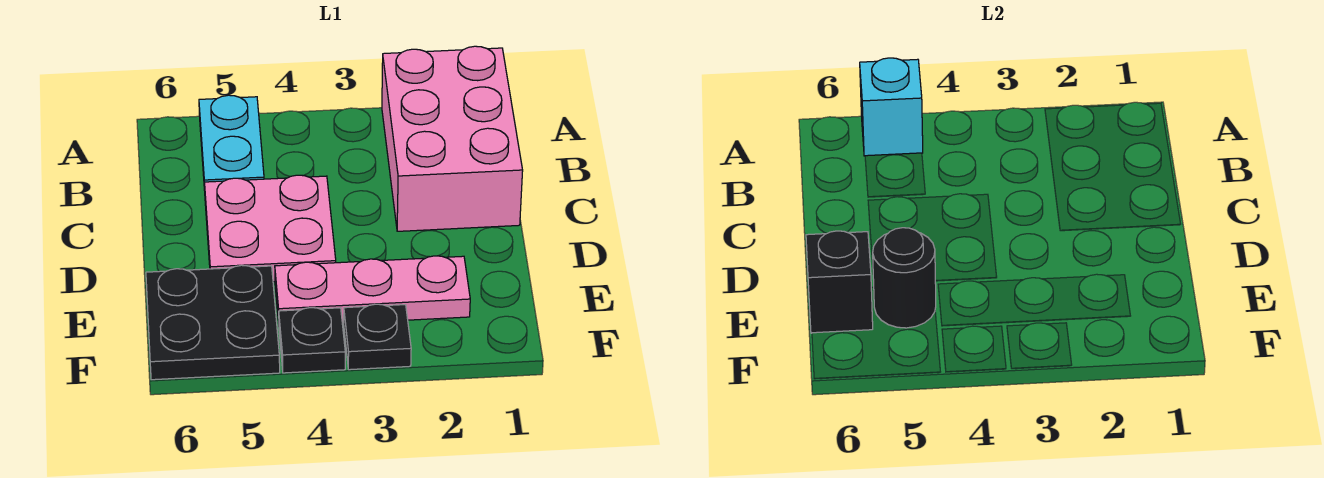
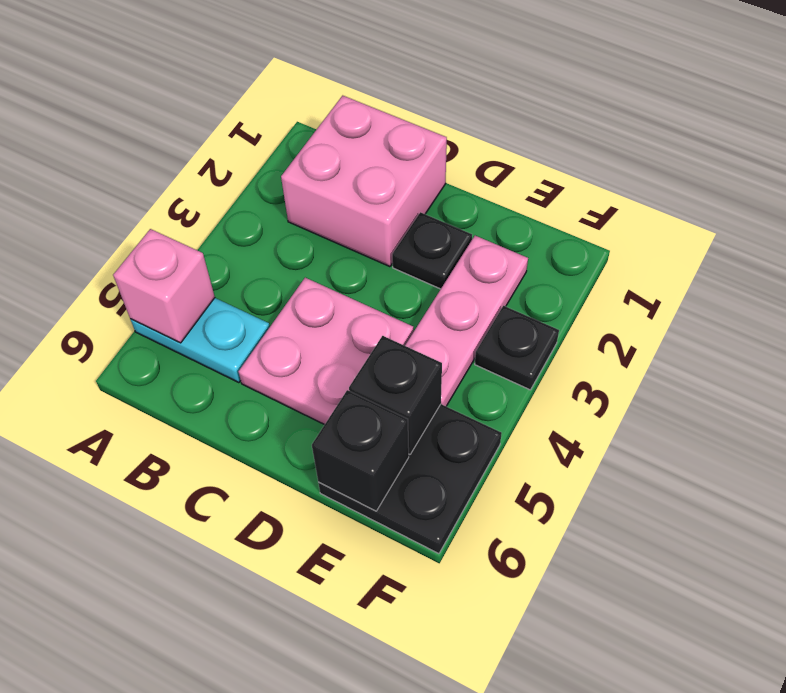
pink brick A1:C2 level 1 -> pink brick B1:C2 level 1
cyan brick A5 level 2 -> pink brick A5 level 2
black round brick E5 level 2 -> black brick E5 level 2
black plate F4 level 1 -> black plate D2 level 1

